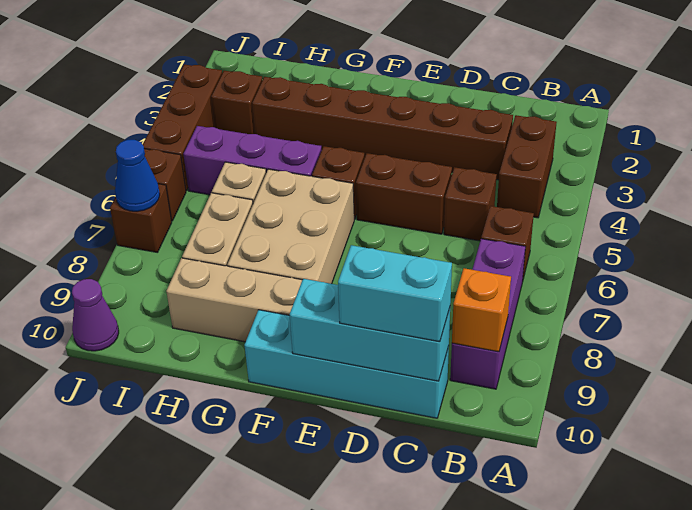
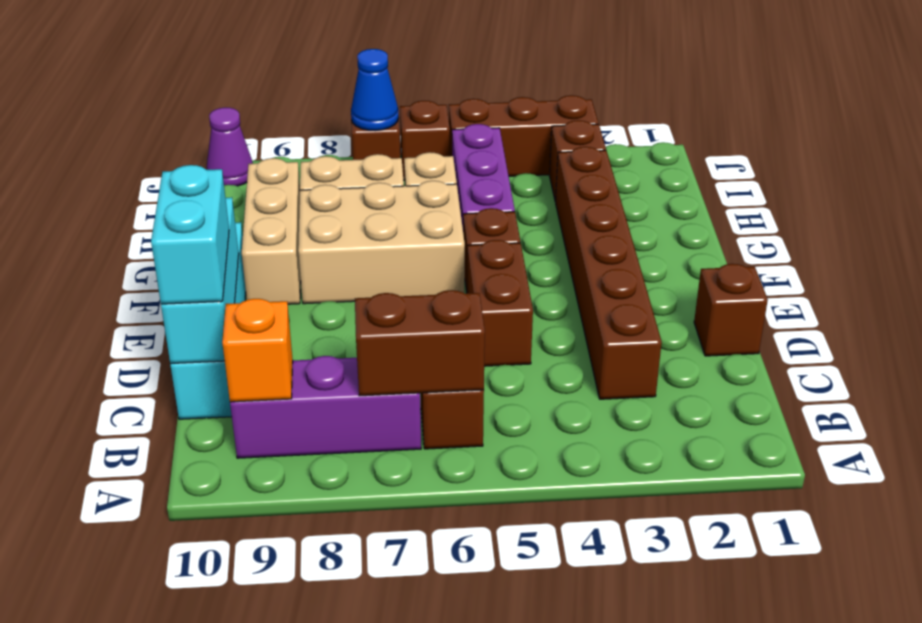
brown brick B3:B4 level 1 -> brown brick B6:B7 level 2
brown brick C5 level 1 -> brown brick D1 level 1

